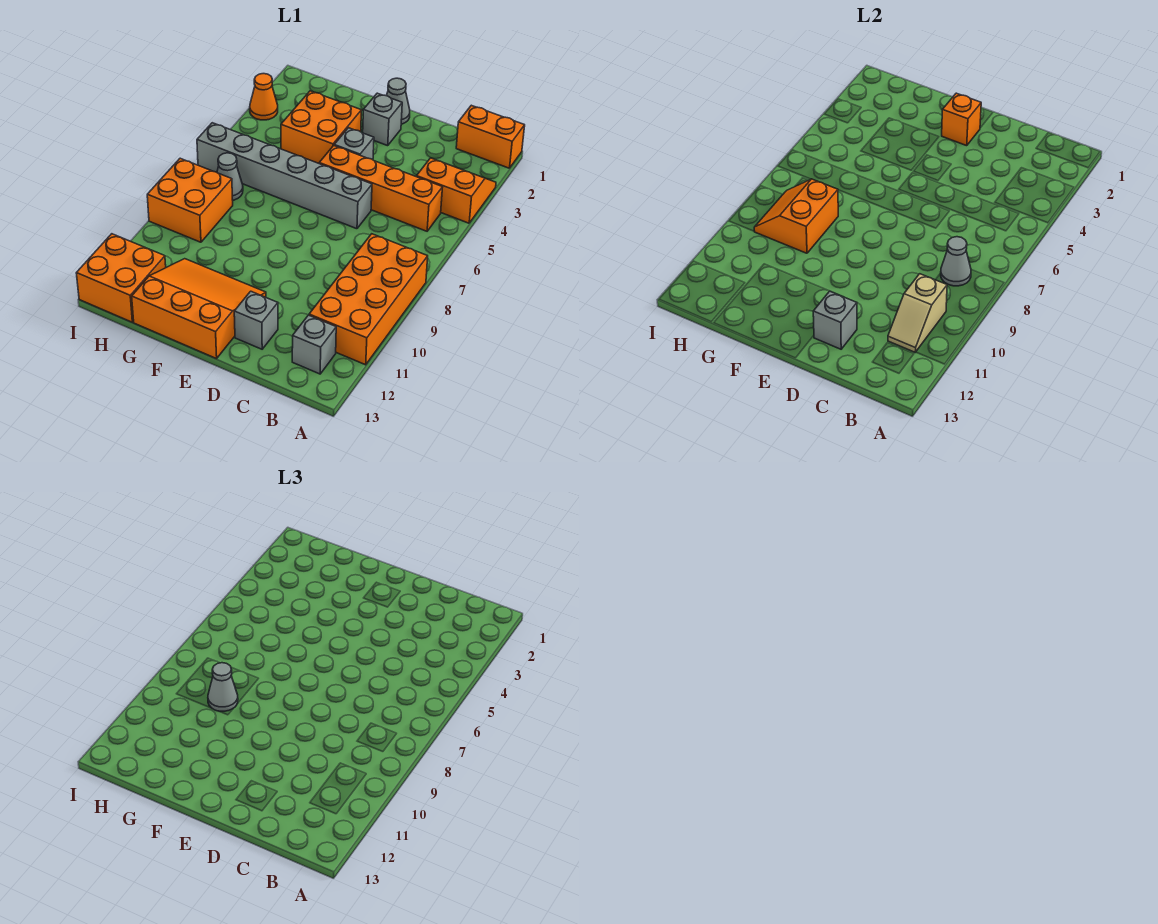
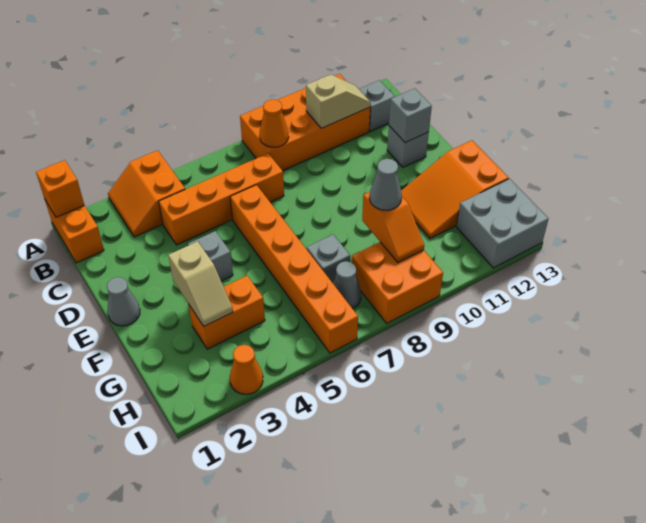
orange brick B5:E5 level 1 -> orange brick C4:C7 level 1
grey cone B8 level 2 -> orange cone B8 level 2
grey brick D6:I6 level 1 -> orange brick D6:I6 level 1
grey brick E2 level 1 -> grey brick G7 level 1
orange brick E2 level 2 -> orange brick A1 level 2
orange slope E11:G13 level 1 top 13 -> orange slope F11:G13 level 1 top 13
orange brick F3:G4 level 1 -> orange brick G3:G4 level 1
none -> tan slope F3:G3 level 2 top F
orange slope G8:H9 level 2 top G -> orange slope G9:H9 level 2 top G
orange brick H12:I13 level 1 -> grey brick H12:I13 level 1

